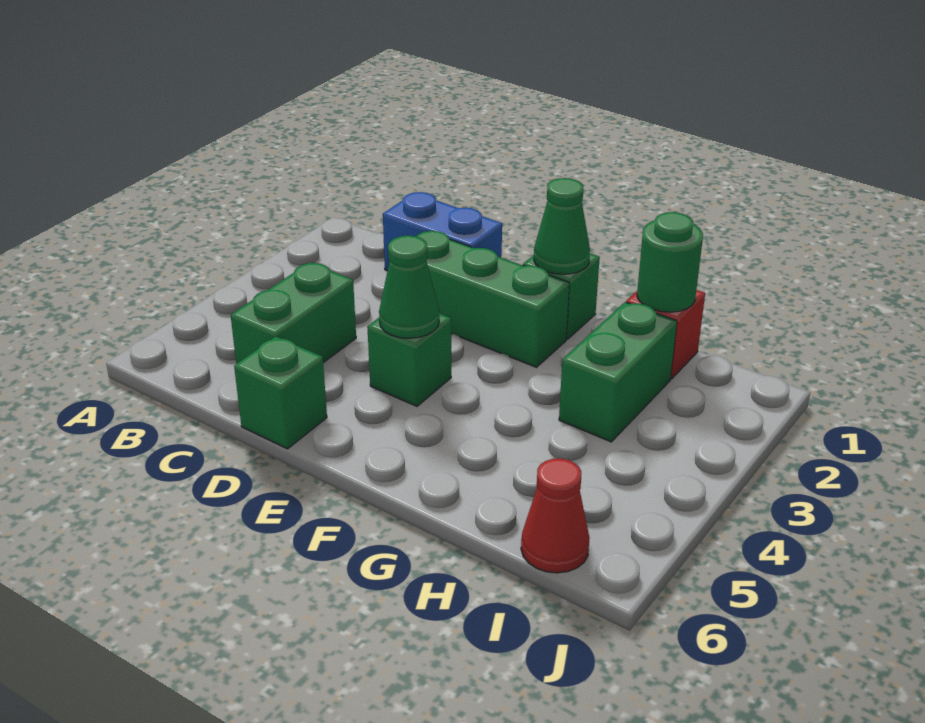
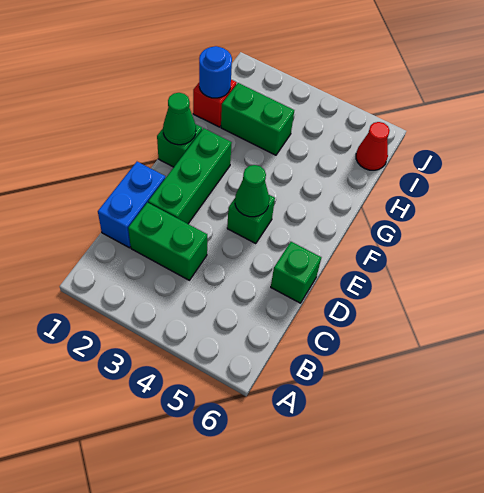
green brick C4:C5 level 1 -> green brick C2:C3 level 1
green round brick H1 level 2 -> blue round brick H1 level 2

